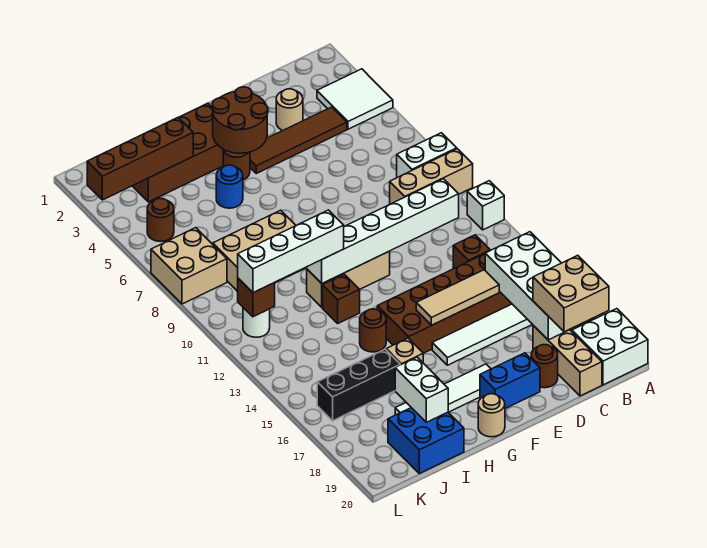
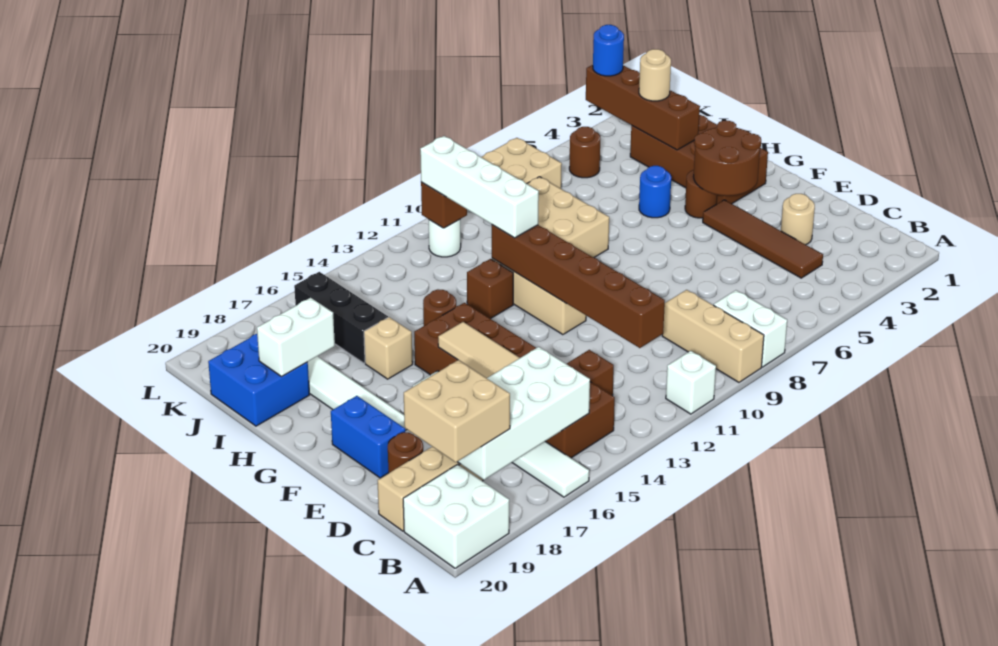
white tile A3:B4 level 1 -> none
white brick C11:H11 level 2 -> brown brick C11:H11 level 2
tan round brick G20 level 1 -> tan round brick J3 level 3
none -> blue round brick L3 level 3

